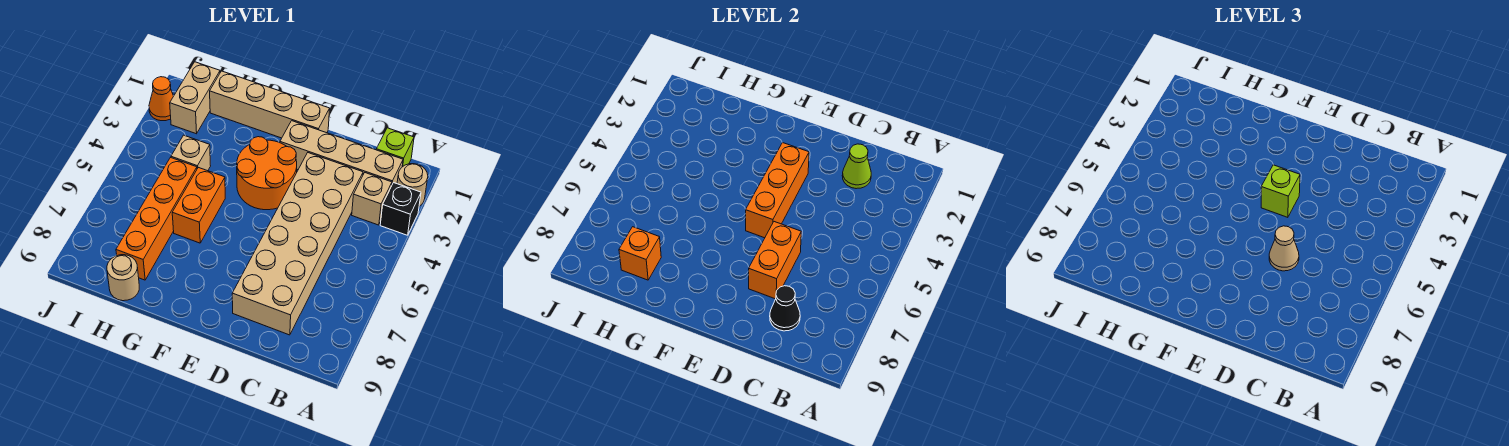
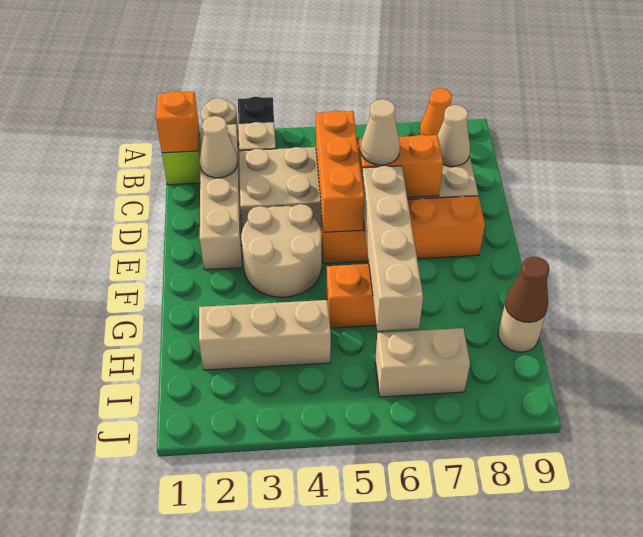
lime cone C2 level 2 -> tan cone C2 level 2
black cone C8 level 2 -> tan cone C8 level 2
tan brick E1:H1 level 1 -> tan brick E6:H6 level 2
orange round brick E3:F4 level 1 -> tan round brick E3:F4 level 1
orange brick E3:E5 level 2 -> orange brick C5:E5 level 2
lime brick E4 level 3 -> none
tan brick H4 level 1 -> tan brick H2:H4 level 1
orange brick H5:H8 level 1 -> orange brick E5:E8 level 1
orange brick H8 level 2 -> orange brick B1 level 2
none -> brown cone H9 level 2
tan brick I1:I2 level 1 -> tan brick I6:I7 level 1
orange cone J2 level 1 -> orange cone A8 level 1

